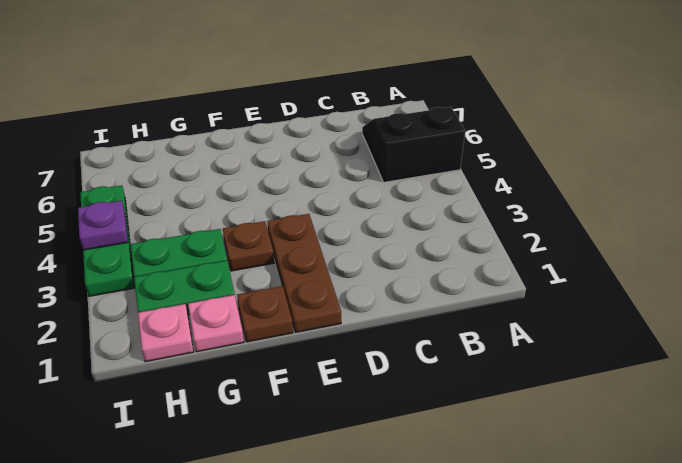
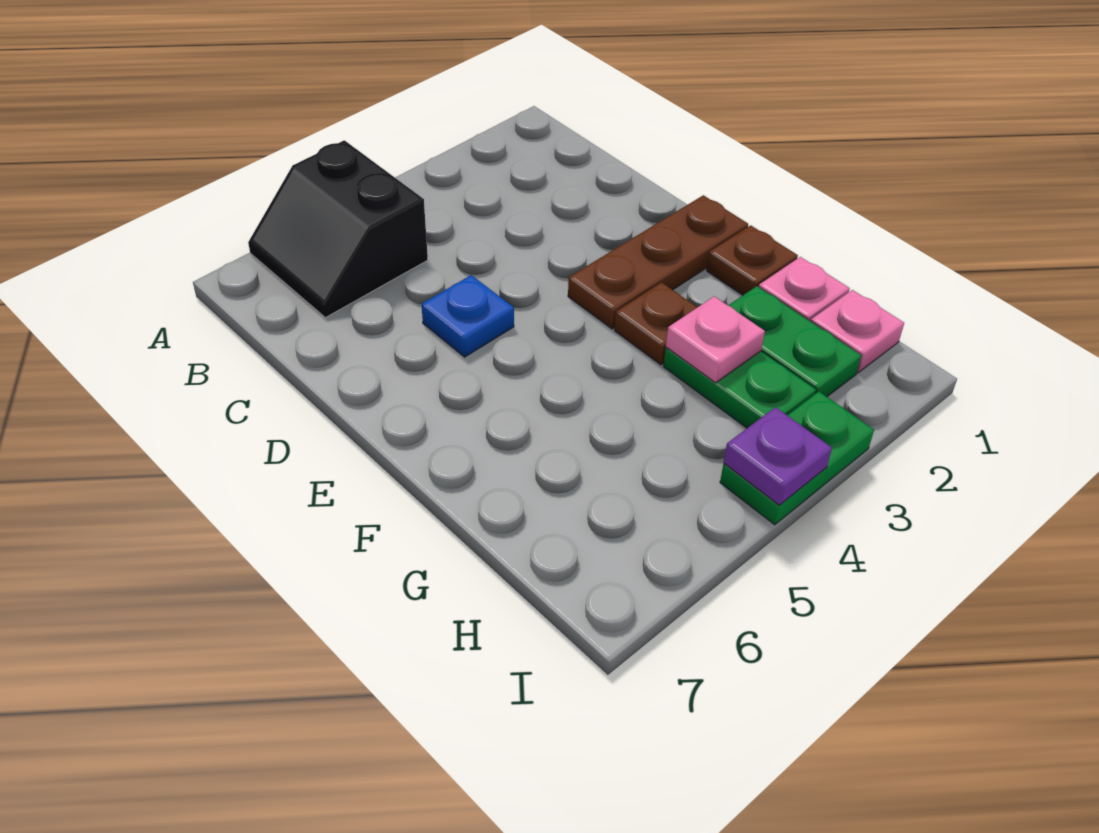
none -> blue plate D5 level 1
none -> pink plate G3 level 2
green plate I3:I5 level 1 -> green plate I3:I4 level 1

